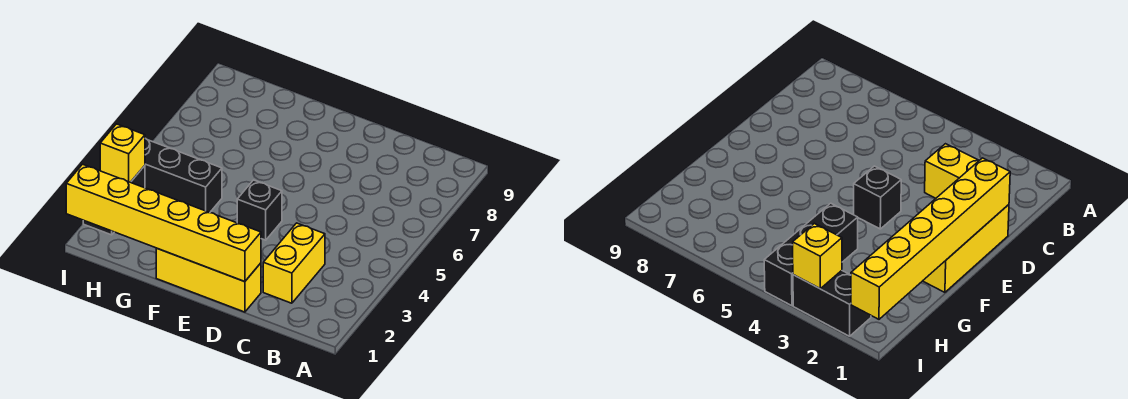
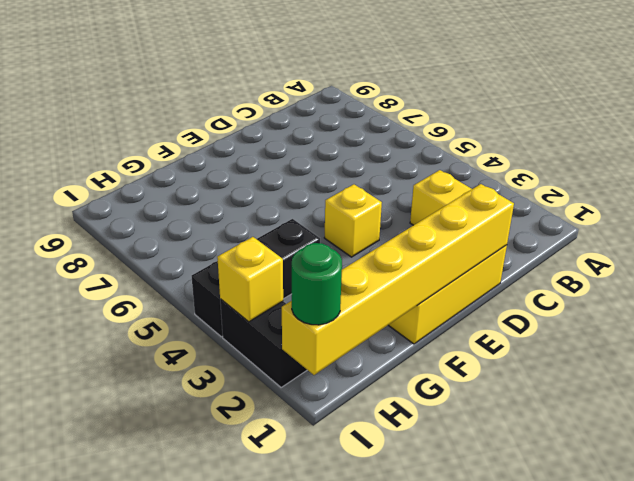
black brick E4 level 1 -> yellow brick E4 level 1
none -> green round brick I1 level 3

